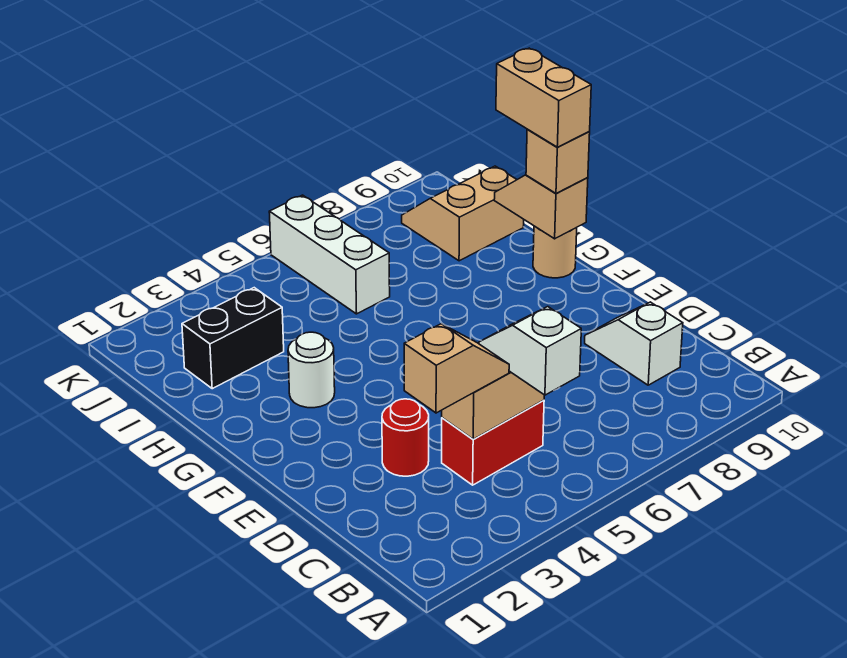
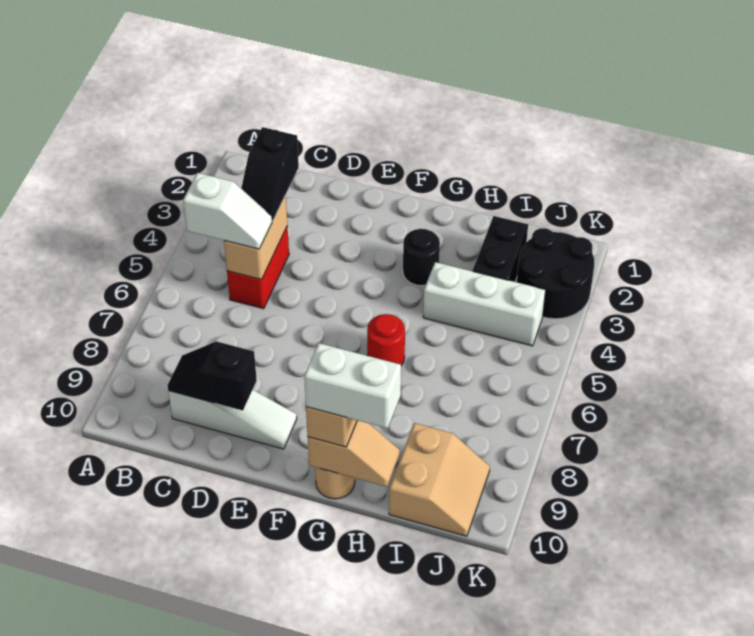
tan slope C3:C4 level 3 top 3 -> black slope C3:C4 level 3 top 3
white slope C9:D9 level 1 top C -> white slope C9:E9 level 1 top C
none -> black slope C9:D9 level 2 top D
red round brick D3 level 1 -> red round brick G6 level 1
white round brick G3 level 1 -> black round brick G3 level 1
tan brick G10:H10 level 4 -> white brick G10:H10 level 4
white brick I6:K6 level 1 -> white brick H4:J4 level 1
none -> black round brick J2:K3 level 1

